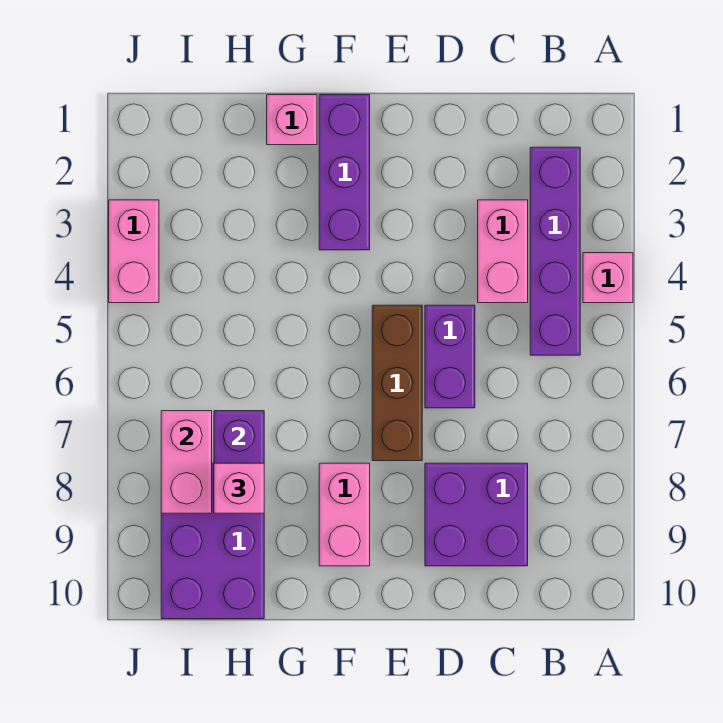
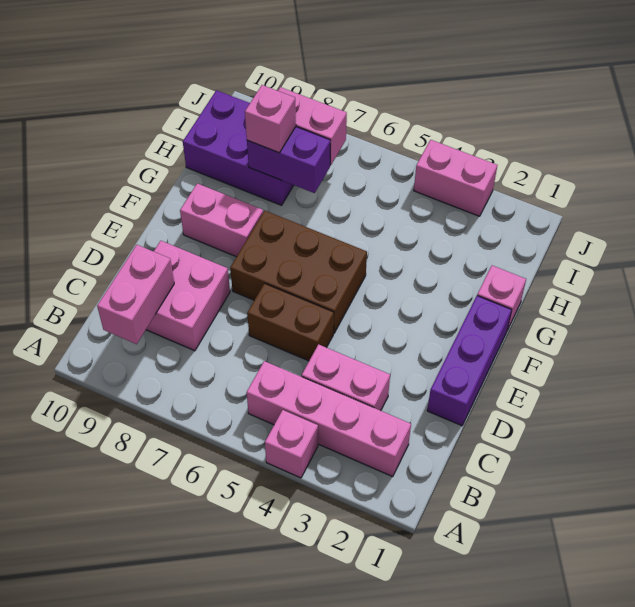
purple brick B2:B5 level 1 -> pink brick B2:B5 level 1
none -> pink brick B9:C9 level 2
purple brick C8:D9 level 1 -> pink brick C8:D9 level 1
purple brick D5:D6 level 1 -> brown brick D5:D6 level 1
brown brick E5:E7 level 1 -> brown brick E5:F7 level 1
purple brick F1:F3 level 1 -> purple brick D1:F1 level 1

